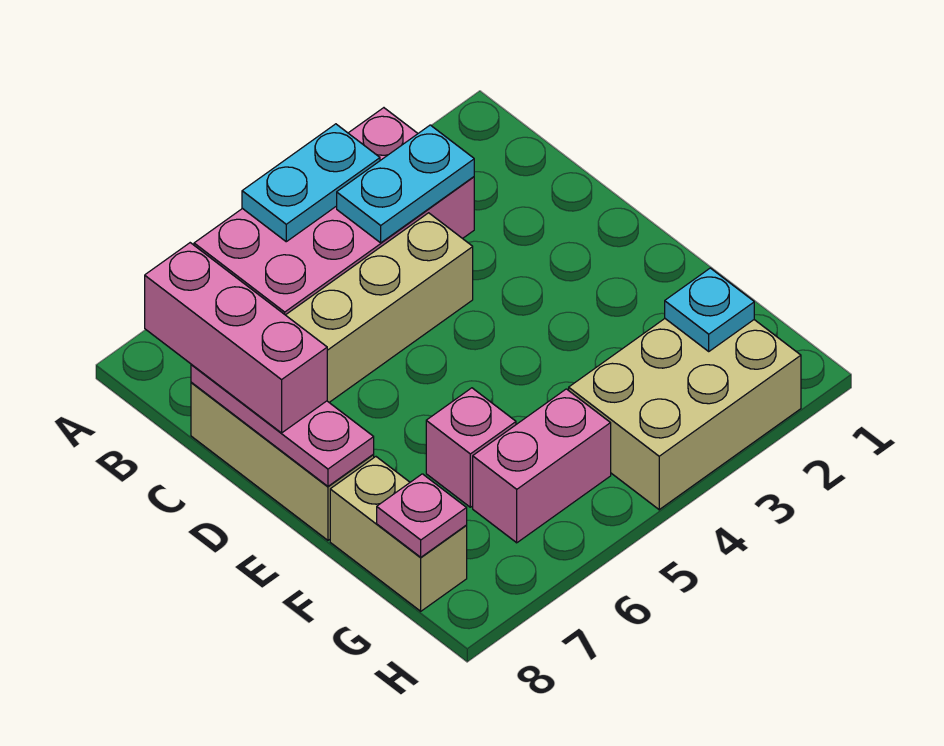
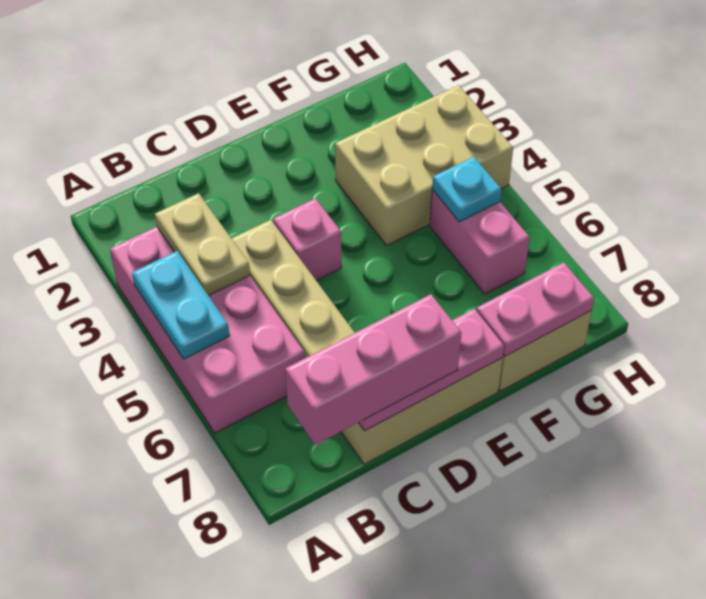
cyan plate B3:B4 level 2 -> tan plate B3:B4 level 2
pink brick F6 level 1 -> pink brick D4 level 1
tan brick G2:H4 level 1 -> tan brick F3:H4 level 1
cyan plate G2 level 2 -> cyan plate G5 level 2
pink plate G8 level 2 -> pink plate F8:G8 level 2

